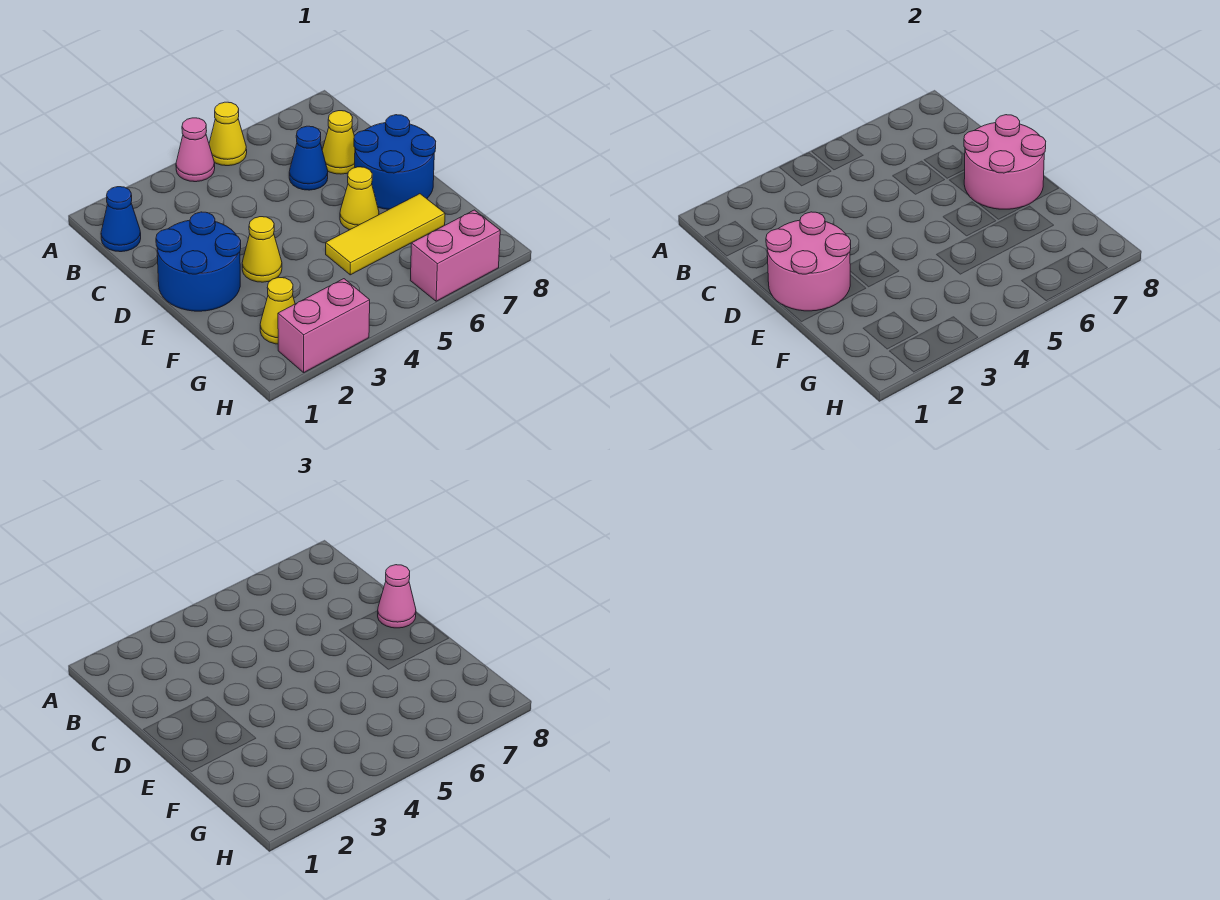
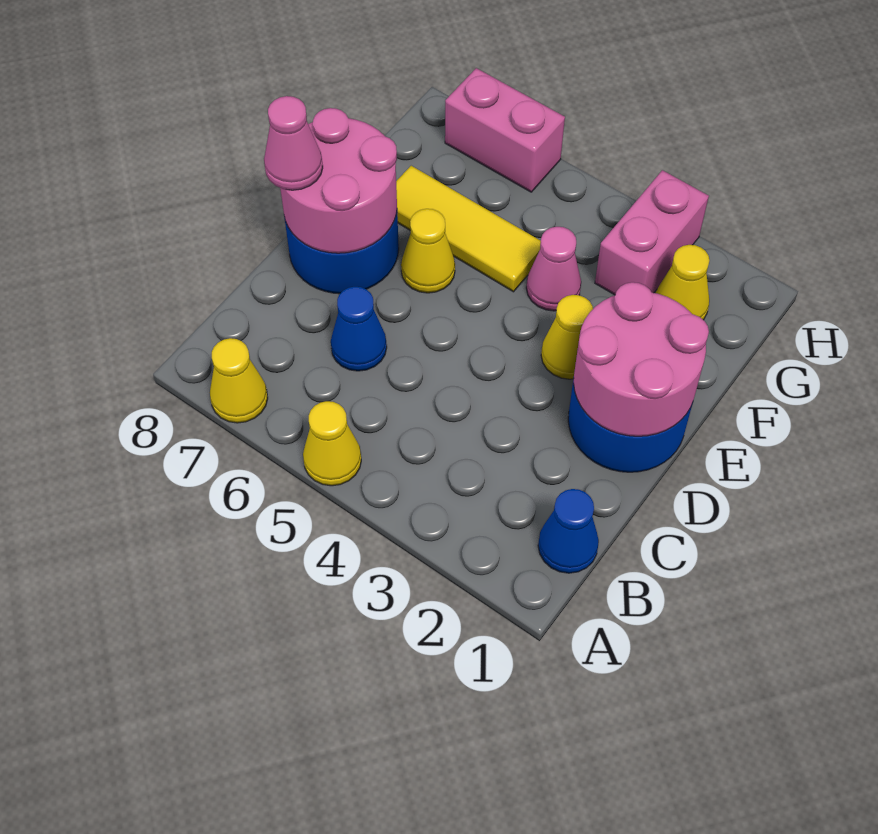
pink cone A4 level 1 -> pink cone F4 level 1
yellow cone C7 level 1 -> yellow cone A7 level 1
pink brick H2:H3 level 1 -> pink brick G3:H3 level 1

